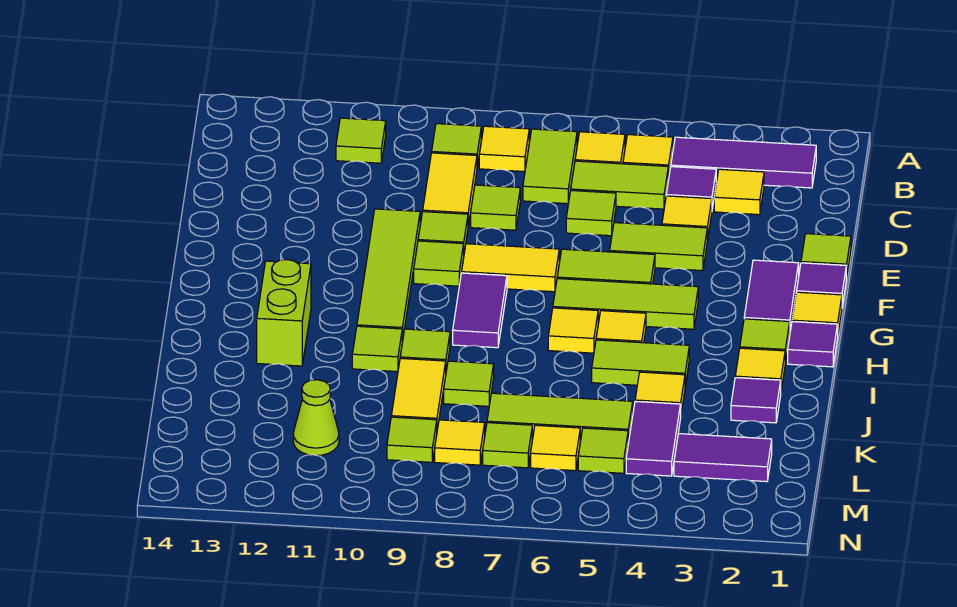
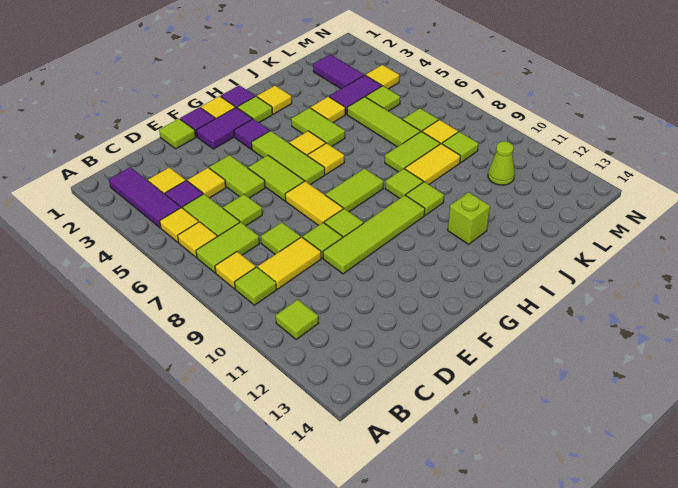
purple tile G8:H8 level 1 -> lime tile G8:H8 level 1
lime brick H12:I12 level 1 -> lime brick I12 level 1
purple tile J2 level 1 -> purple tile G3 level 1
lime tile J8 level 1 -> lime tile J8:K8 level 1
yellow tile L6 level 1 -> yellow tile M4 level 1

